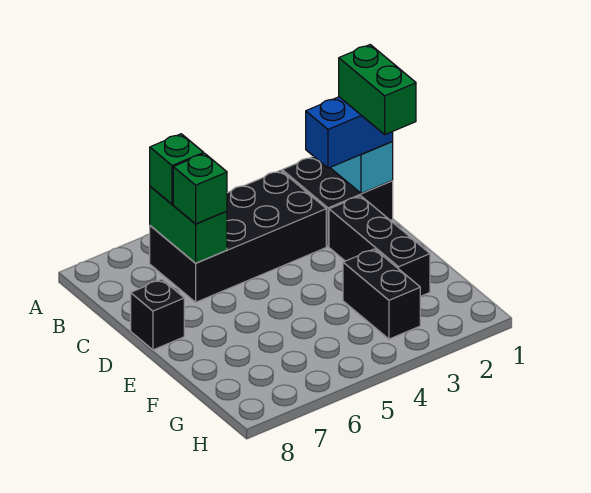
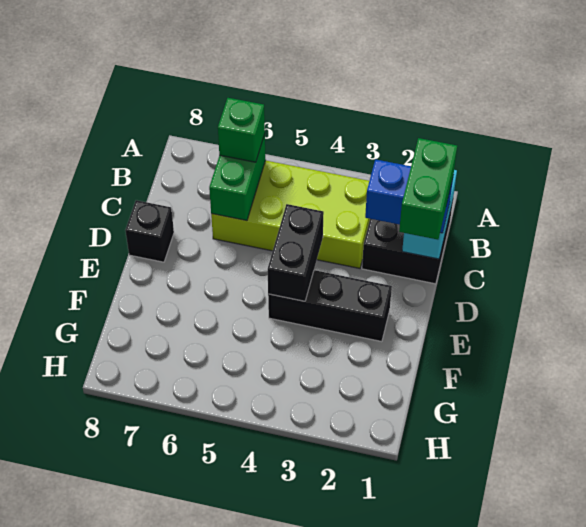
black brick B3:C6 level 1 -> lime brick B3:C6 level 1
green brick C6 level 3 -> none
black brick D2:F2 level 1 -> black brick E2:E4 level 1
black brick F3:G3 level 1 -> black brick D4:E4 level 2

